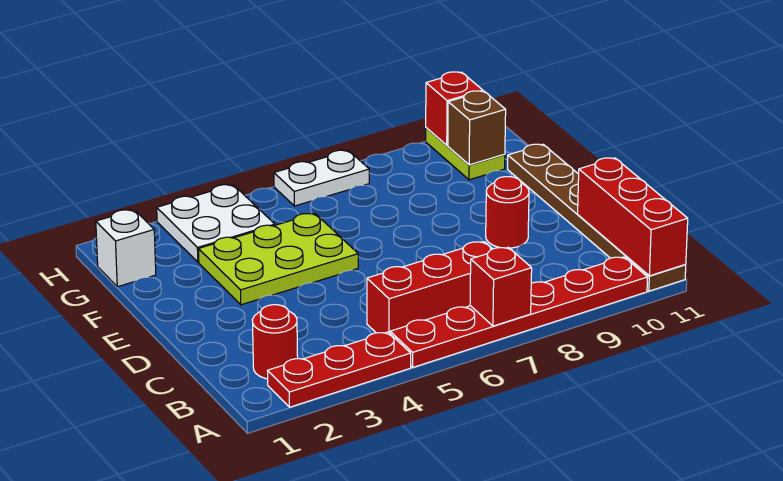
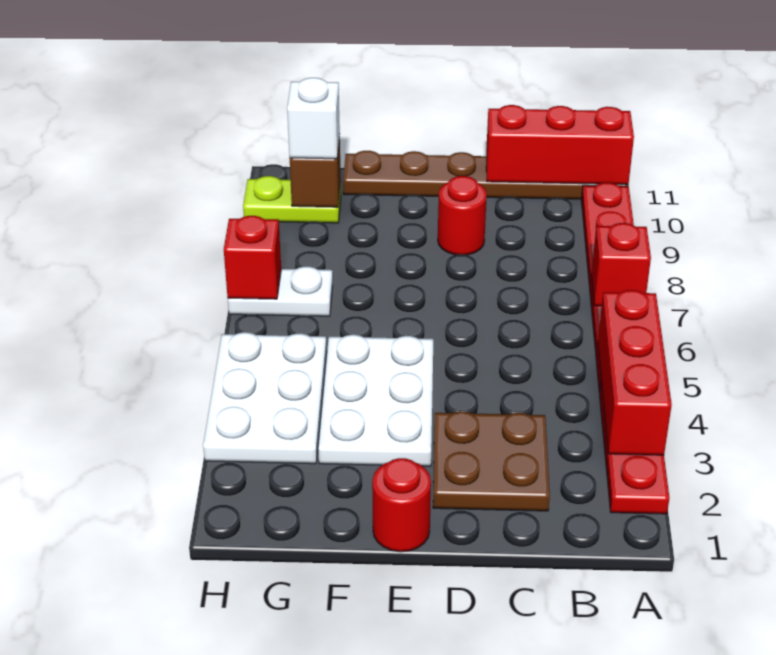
red round brick B2 level 1 -> red round brick E1 level 1
red brick B5:B7 level 1 -> red brick A3:A5 level 2
none -> brown plate C2:D3 level 1
lime plate E3:F5 level 1 -> white plate E3:F5 level 1
white brick G1 level 1 -> white brick G10 level 3
white plate G3:H4 level 1 -> white plate G3:H5 level 1
white plate H6:H7 level 1 -> white plate G7:H7 level 1
red brick H10 level 2 -> red brick H7 level 2

